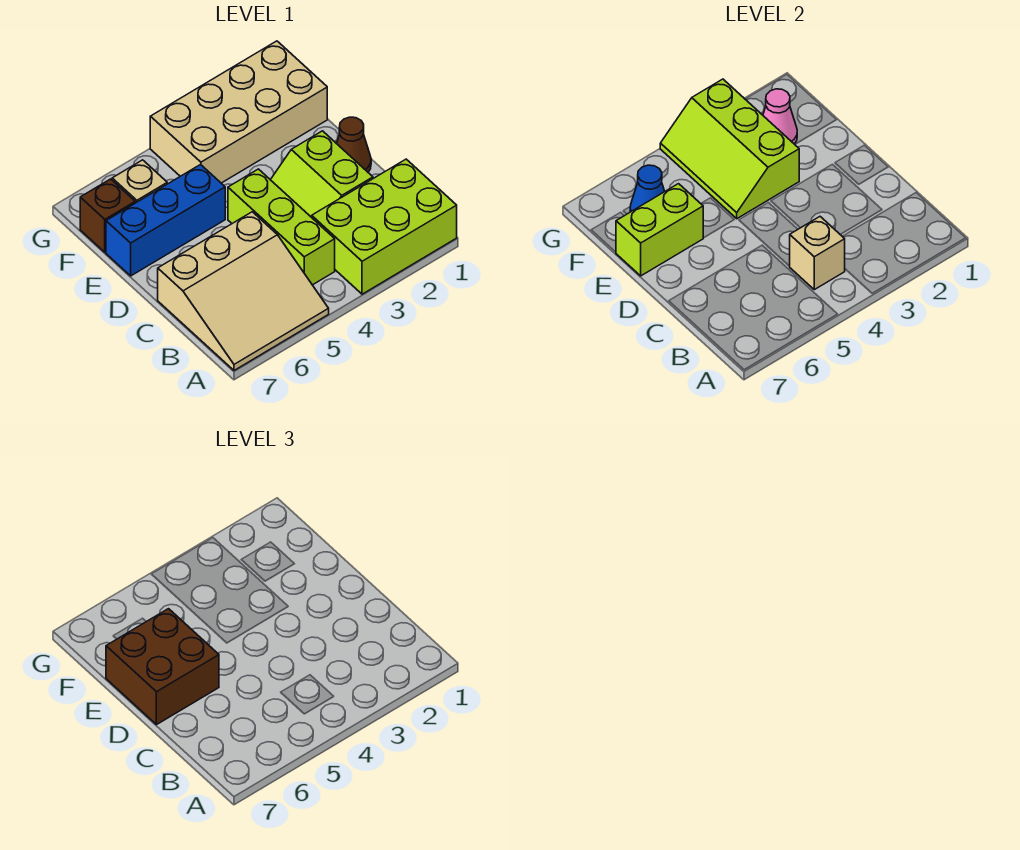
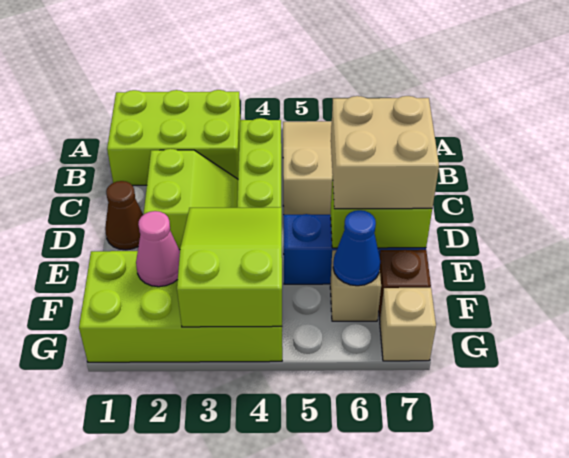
tan brick B4 level 2 -> tan brick G7 level 1
brown brick D6:E7 level 3 -> tan brick D6:E7 level 3
lime slope E3:G4 level 2 top 3 -> lime slope E3:G4 level 2 top G
tan brick F1:G4 level 1 -> lime brick F1:G4 level 1

